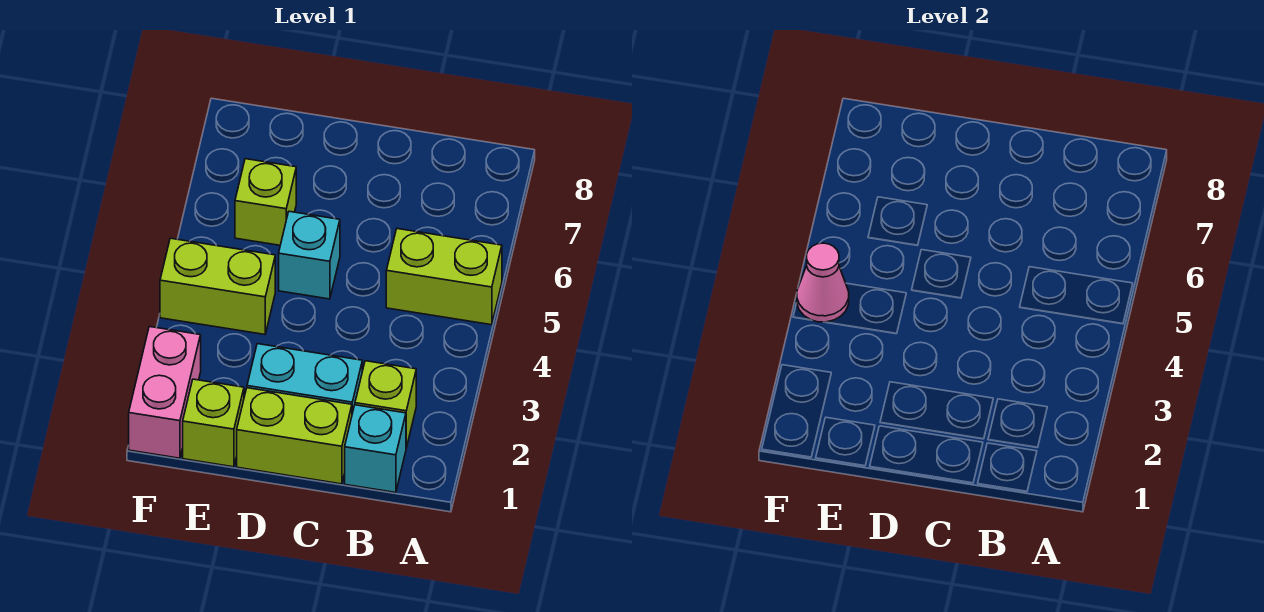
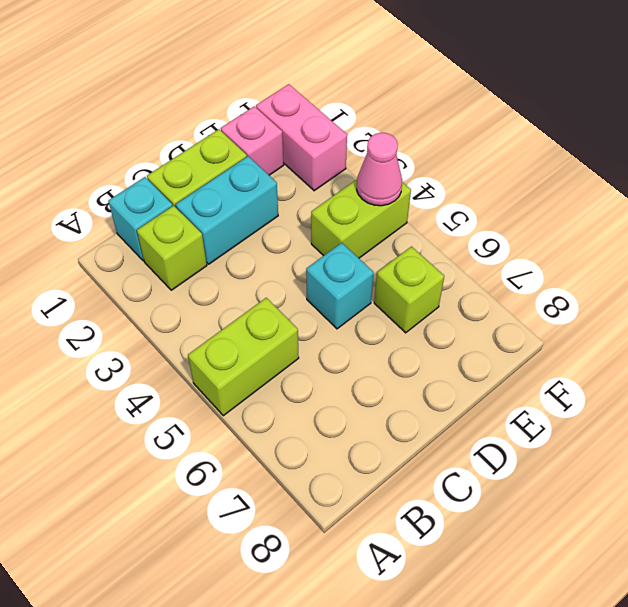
lime brick E1 level 1 -> pink brick E1 level 1

